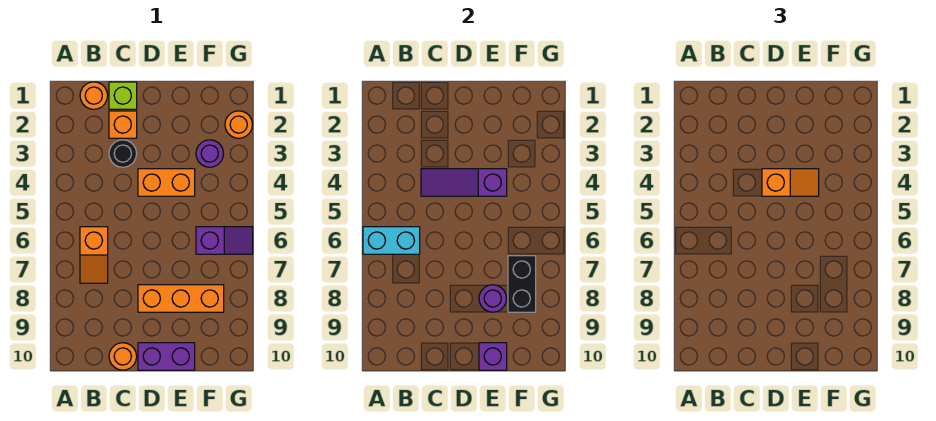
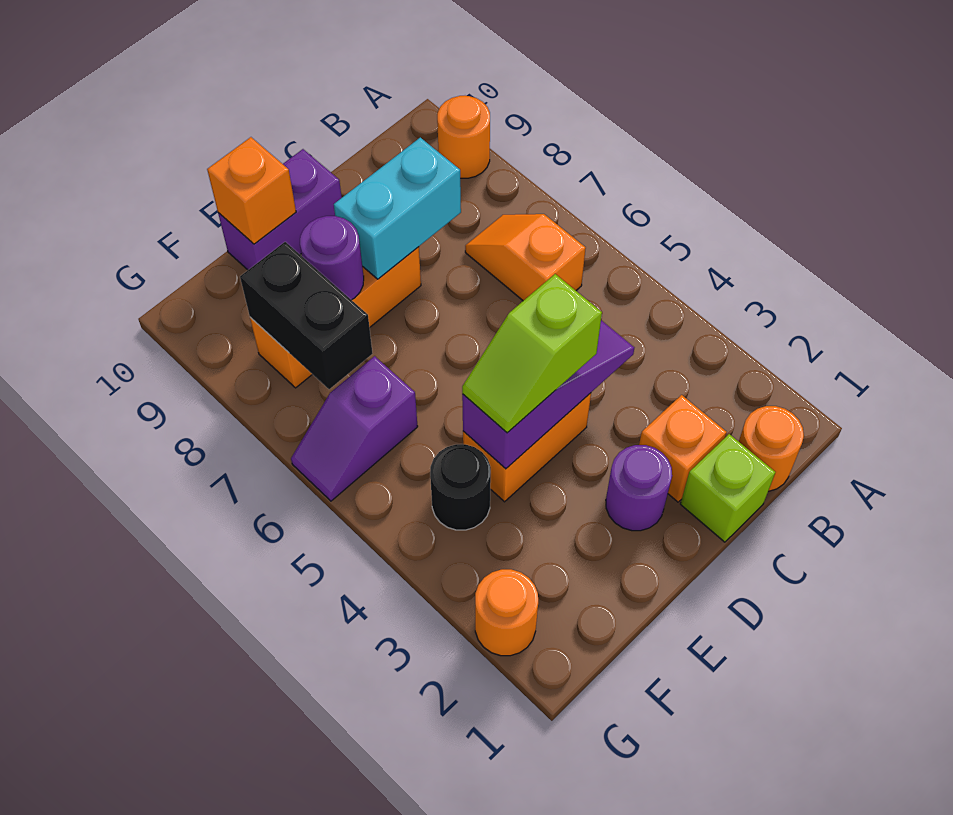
cyan brick A6:B6 level 2 -> cyan brick C8:D8 level 2
black round brick C3 level 1 -> black round brick F4 level 1
orange round brick C10 level 1 -> orange round brick A9 level 1
orange slope D4:E4 level 3 top D -> lime slope D4:E4 level 3 top D
purple brick E10 level 2 -> orange brick E10 level 2
purple round brick F3 level 1 -> purple round brick D2 level 1

